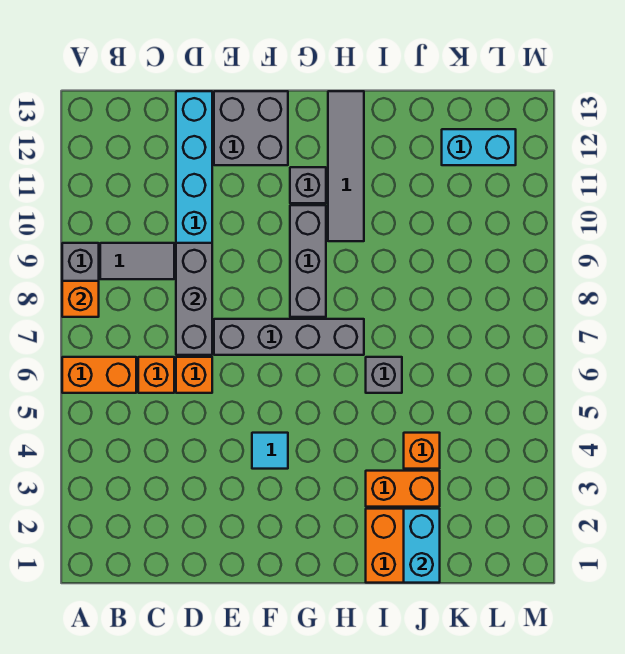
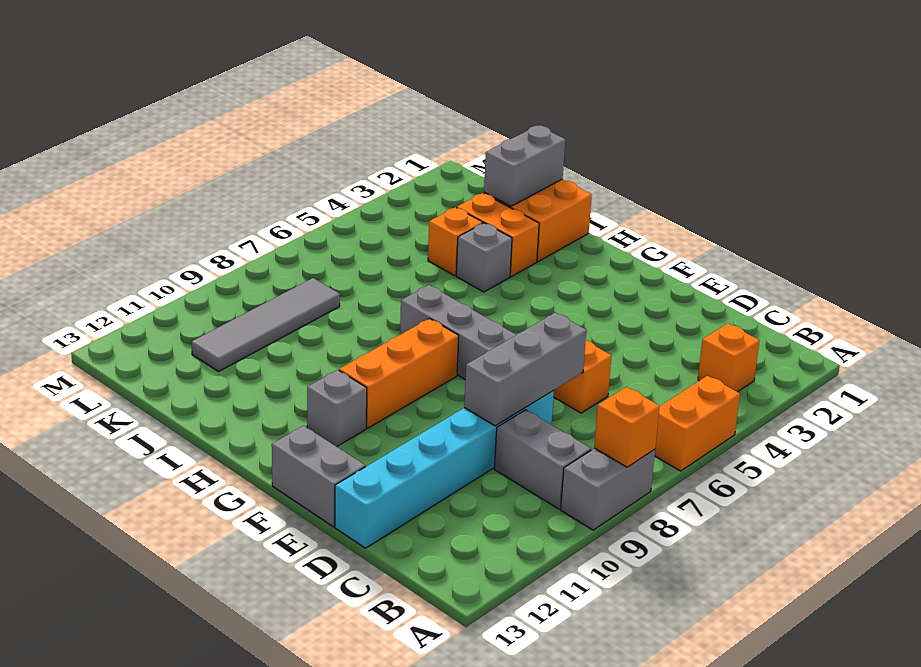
orange brick A6:B6 level 1 -> orange brick A5:A6 level 1
grey tile B9:C9 level 1 -> grey brick B9:C9 level 1
orange brick C6 level 1 -> orange brick B3 level 1
grey brick E12:F13 level 1 -> grey brick E13:F13 level 1
cyan tile F4 level 1 -> none
grey brick G8:G10 level 1 -> orange brick G8:G10 level 1
grey tile H10:H13 level 1 -> grey tile K8:K11 level 1
grey brick I6 level 1 -> grey brick I4 level 1
cyan brick J1:J2 level 2 -> grey brick J1:J2 level 2
cyan brick K12:L12 level 1 -> none

